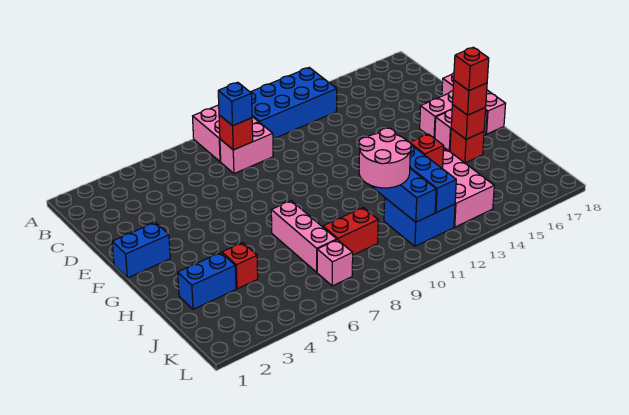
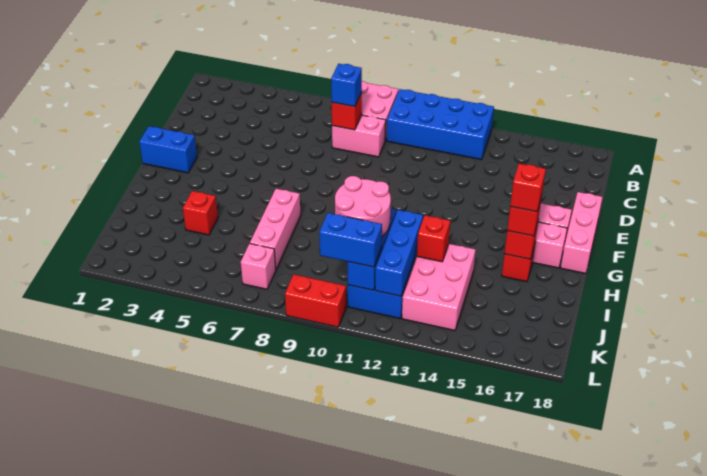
blue brick I2:I3 level 1 -> blue brick K10:K11 level 3
red brick J8:J9 level 1 -> red brick L9:L10 level 1

